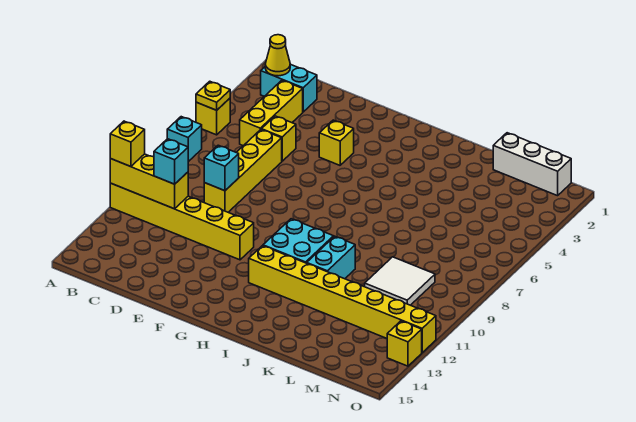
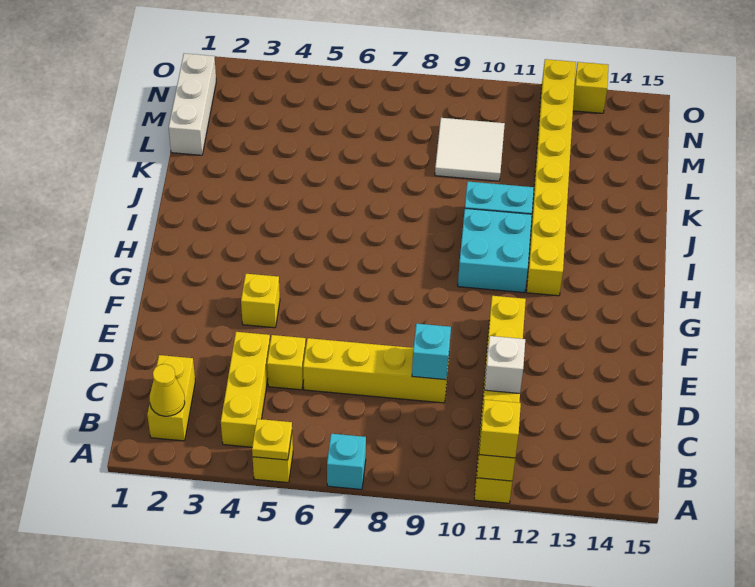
cyan brick B2:C2 level 1 -> yellow brick B2:C2 level 1
yellow brick C3:C5 level 1 -> yellow brick B4:D4 level 1
cyan brick C11 level 3 -> white brick C11 level 3

